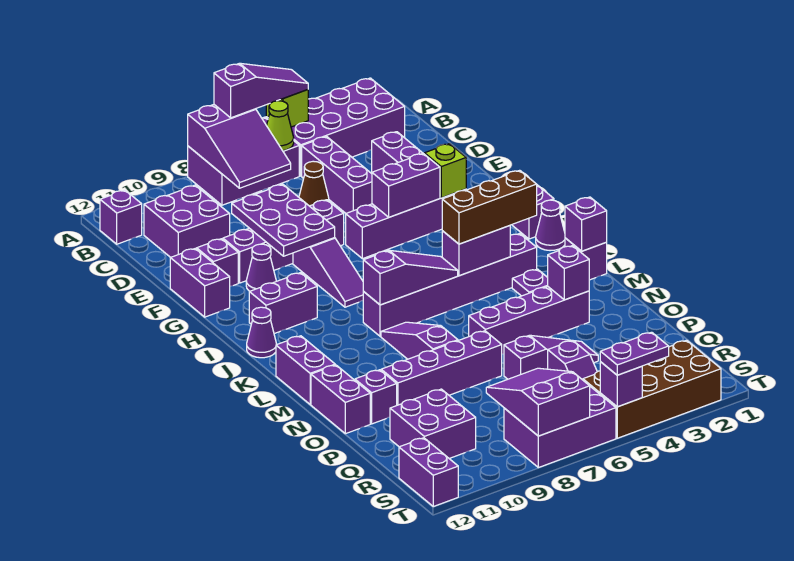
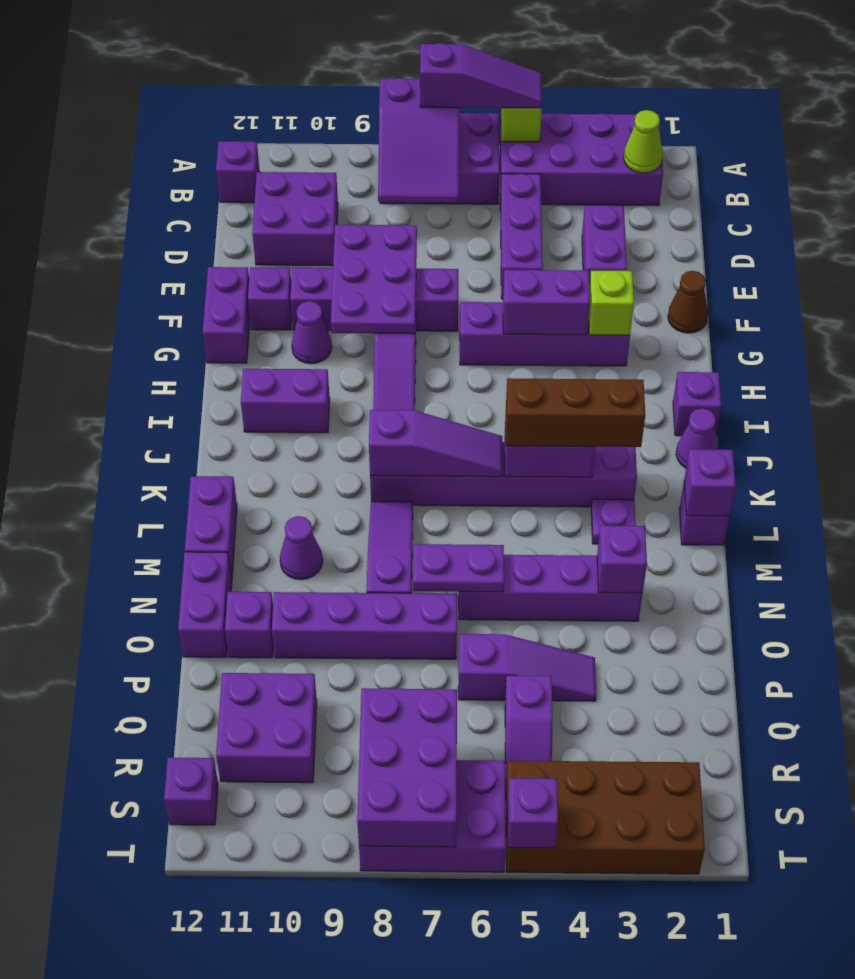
lime cone B6 level 2 -> lime cone B2 level 2
brown cone D6 level 1 -> brown cone F1 level 1
purple cone J12 level 1 -> purple cone M10 level 1
purple slope R7:T8 level 2 top T -> purple brick R7:T8 level 2
purple brick S12:T12 level 1 -> purple brick S12 level 1
purple plate T4:T5 level 3 -> purple plate N6:N7 level 2

